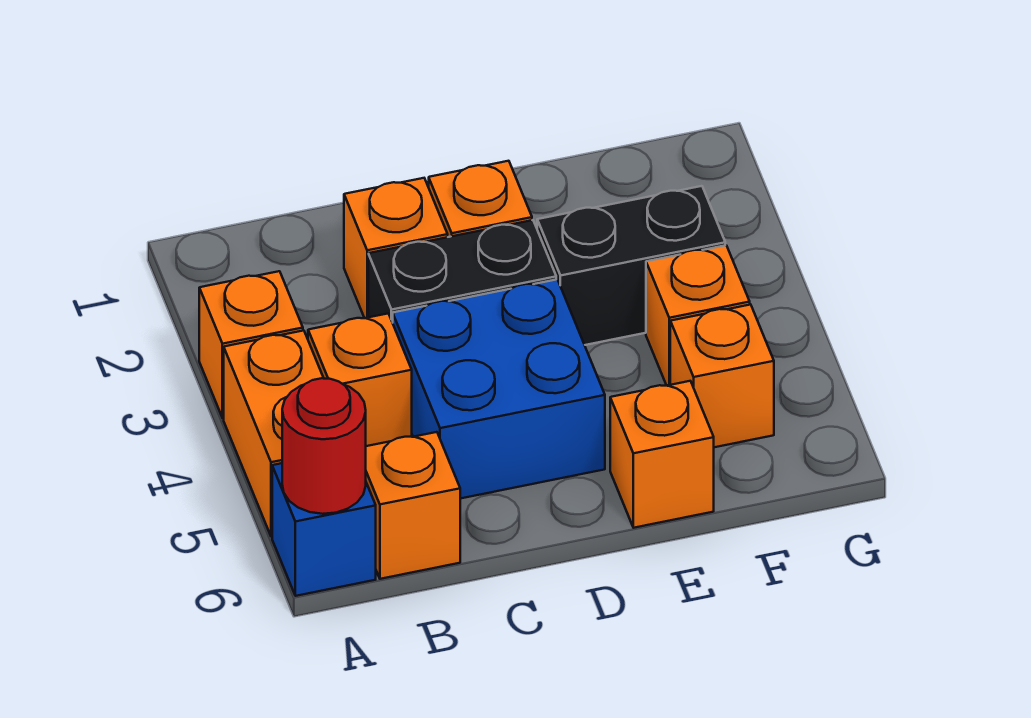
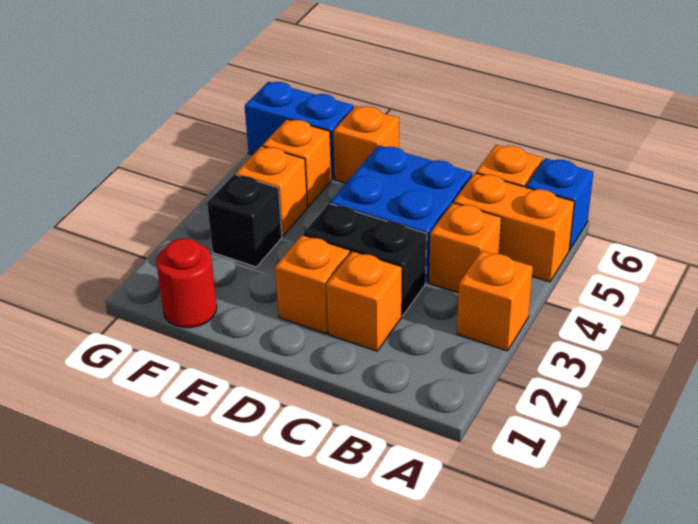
orange brick A4:A5 level 1 -> orange brick A5:B5 level 1
red round brick A6 level 2 -> red round brick F1 level 1
black brick E3:F3 level 1 -> black brick F3 level 1
none -> blue brick F6:G6 level 1

